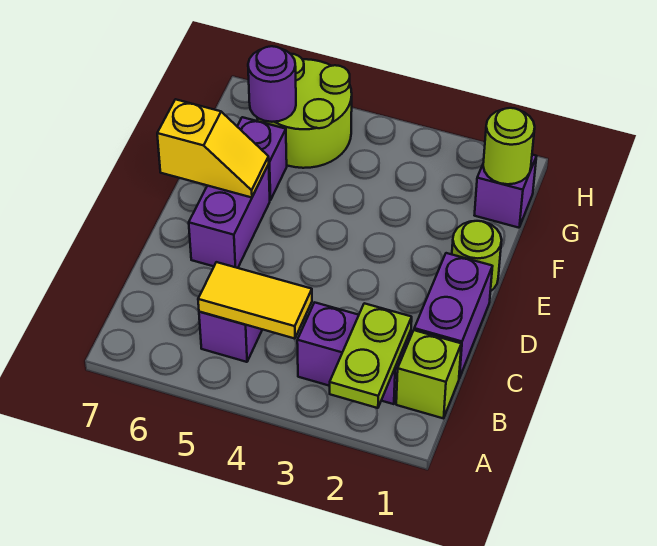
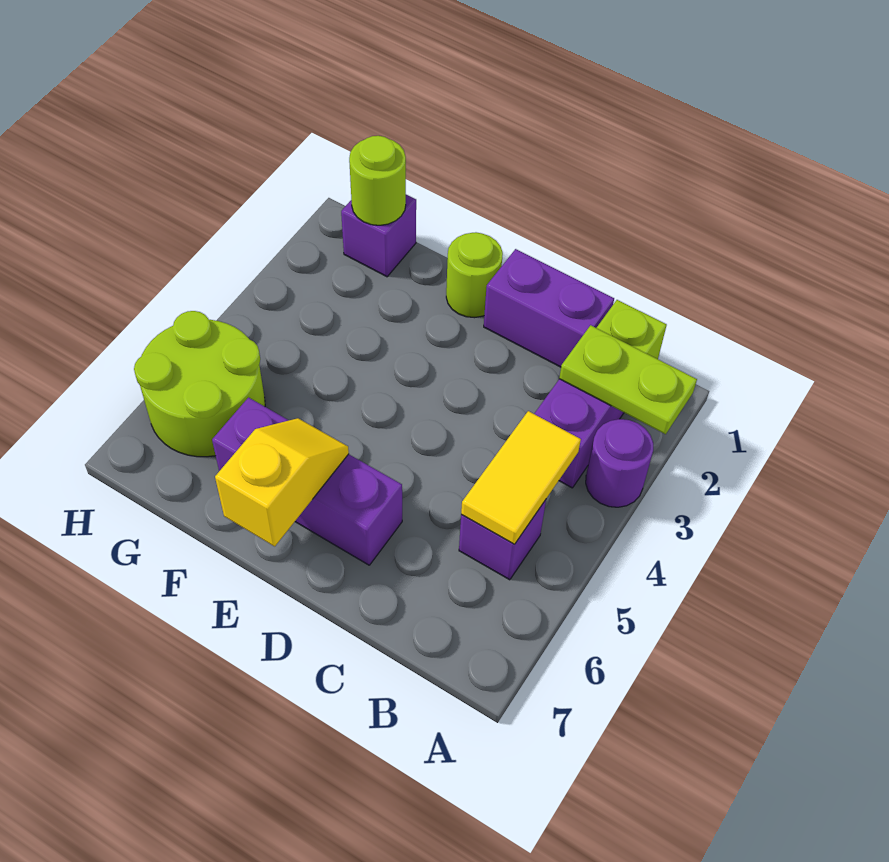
purple round brick G6 level 2 -> purple round brick A3 level 1

